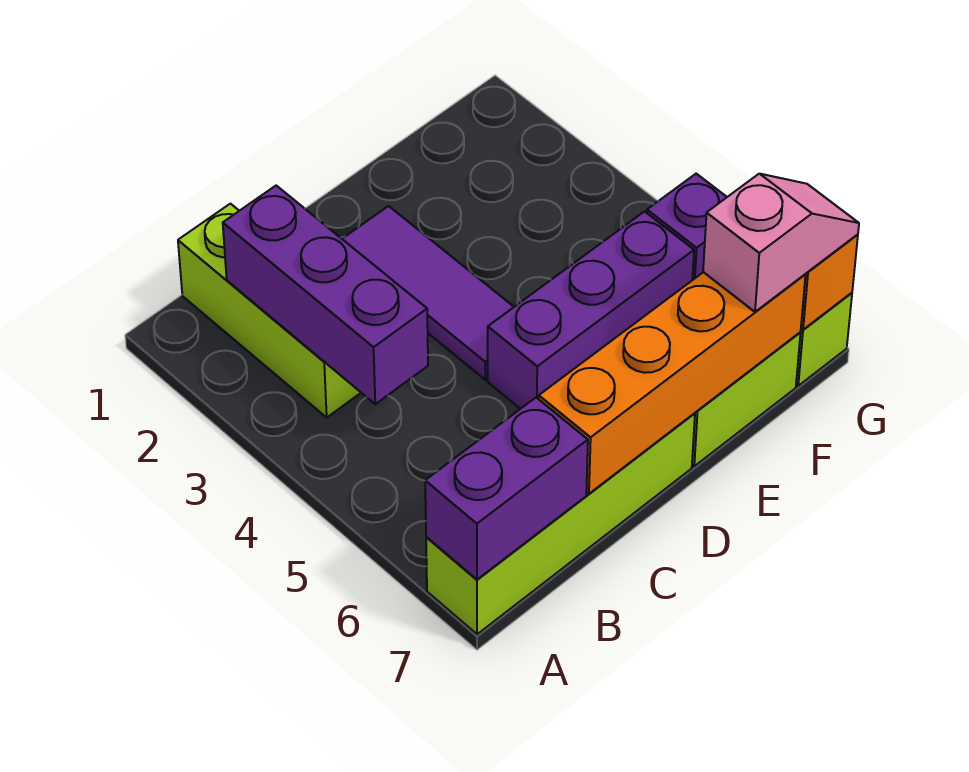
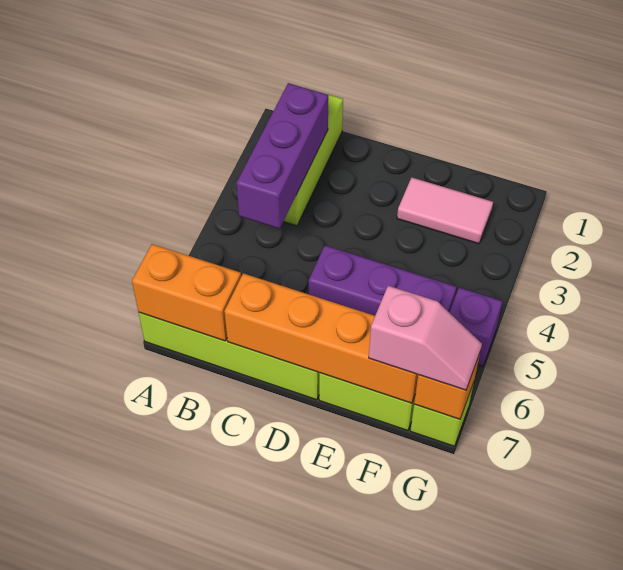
purple brick A7:B7 level 2 -> orange brick A7:B7 level 2
purple tile D2:D4 level 1 -> none
none -> pink tile E2:F2 level 1

